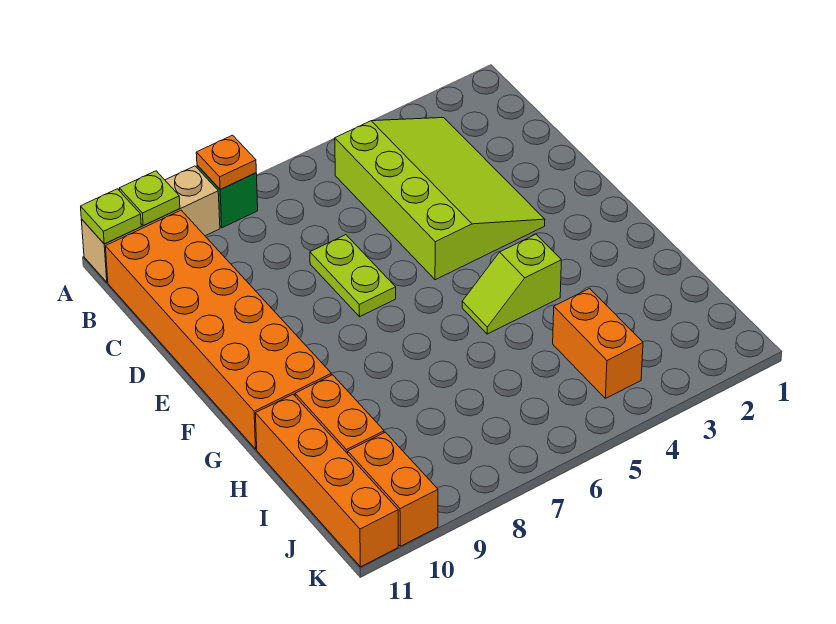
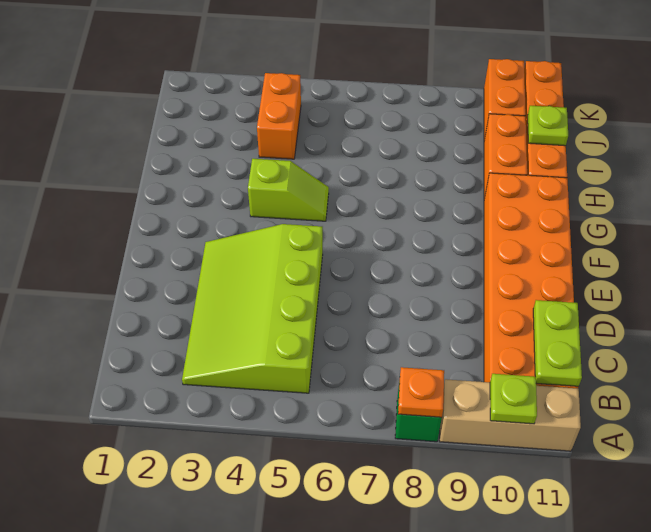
lime plate A11 level 2 -> lime plate I11 level 2
lime plate D7:E7 level 1 -> lime plate B11:C11 level 2

